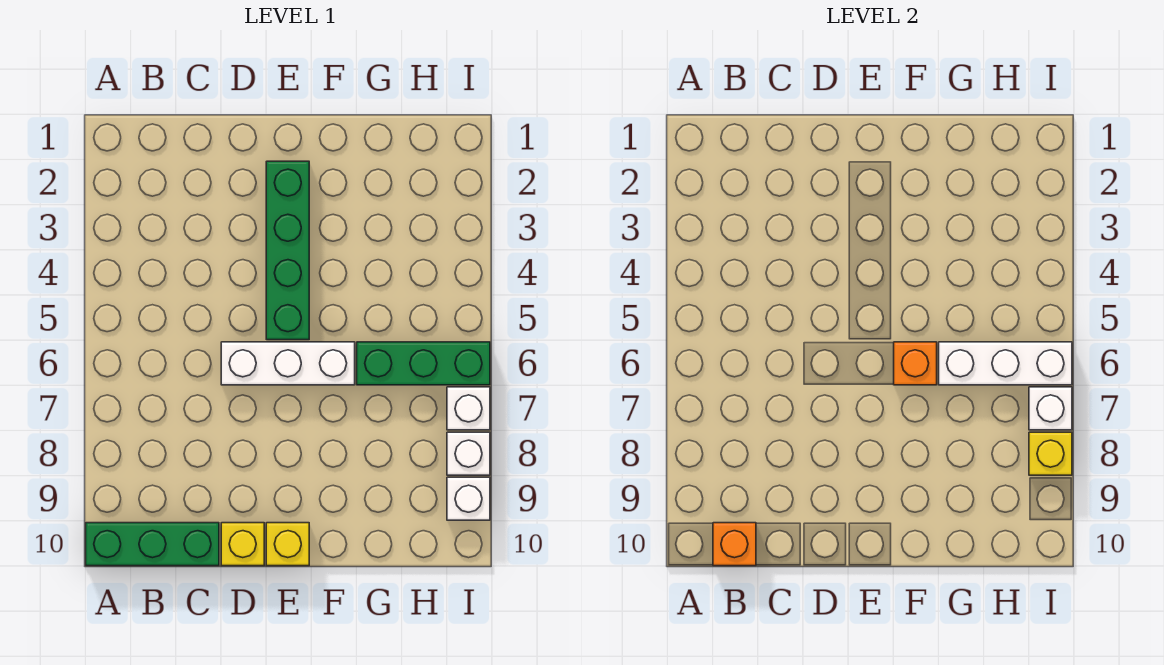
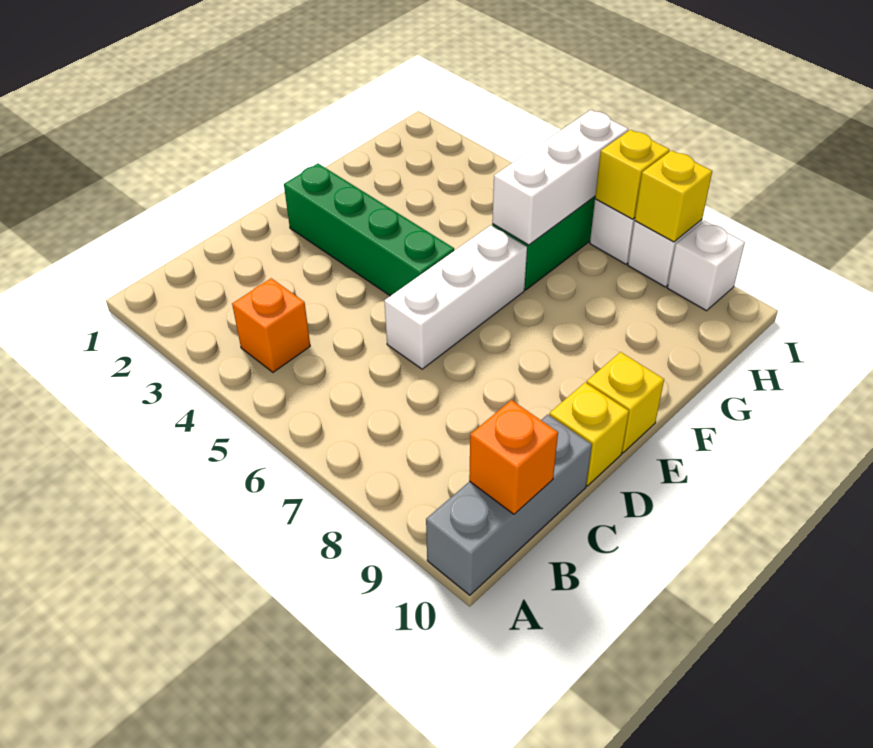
green brick A10:C10 level 1 -> grey brick A10:C10 level 1
orange brick F6 level 2 -> orange brick B4 level 1
white brick I7 level 2 -> yellow brick I7 level 2

